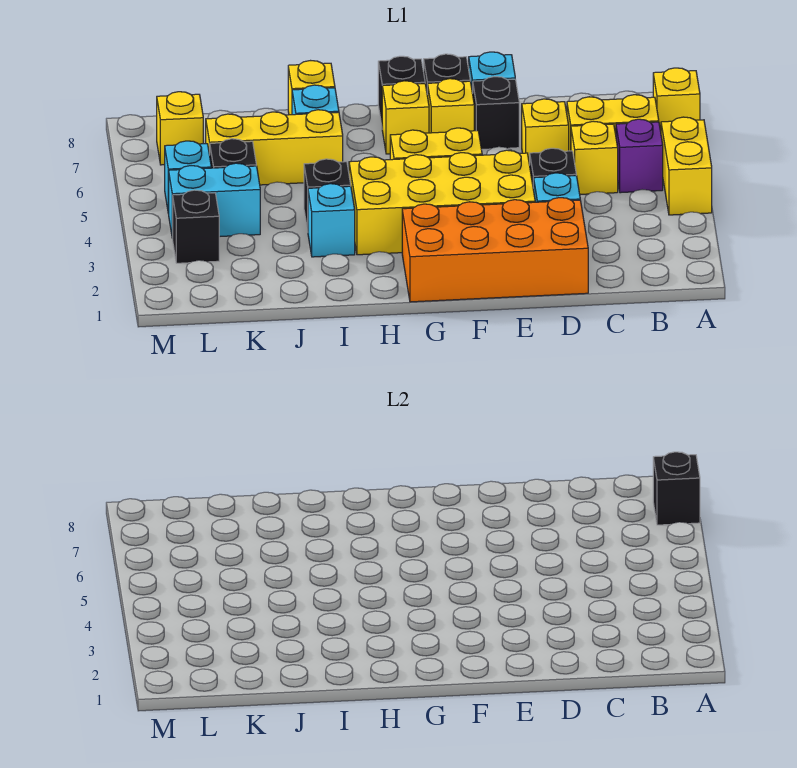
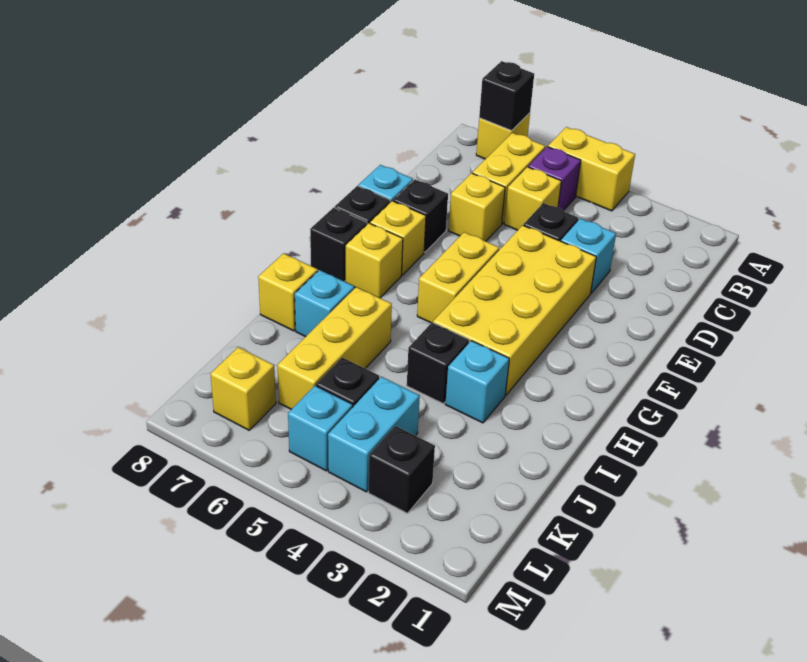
orange brick D1:G2 level 1 -> none

